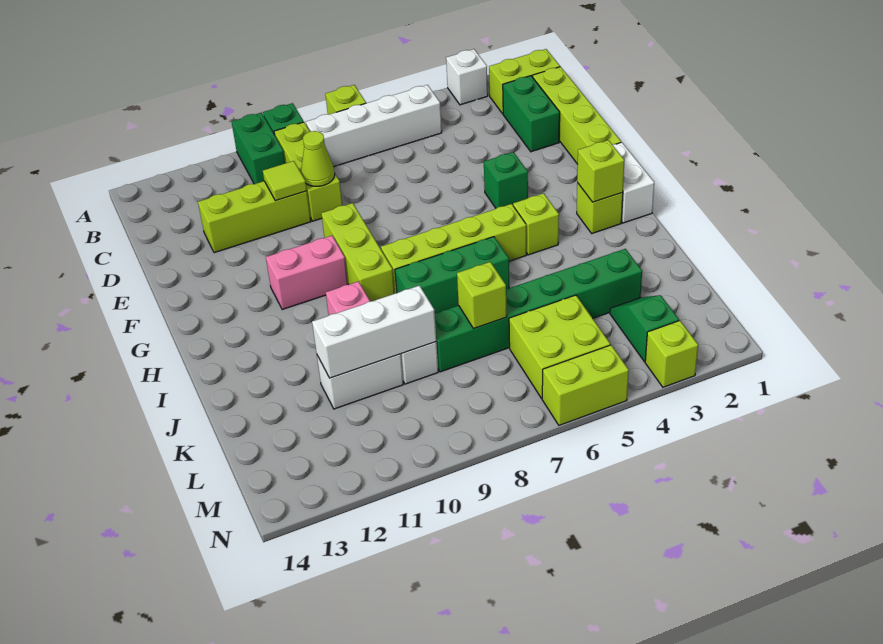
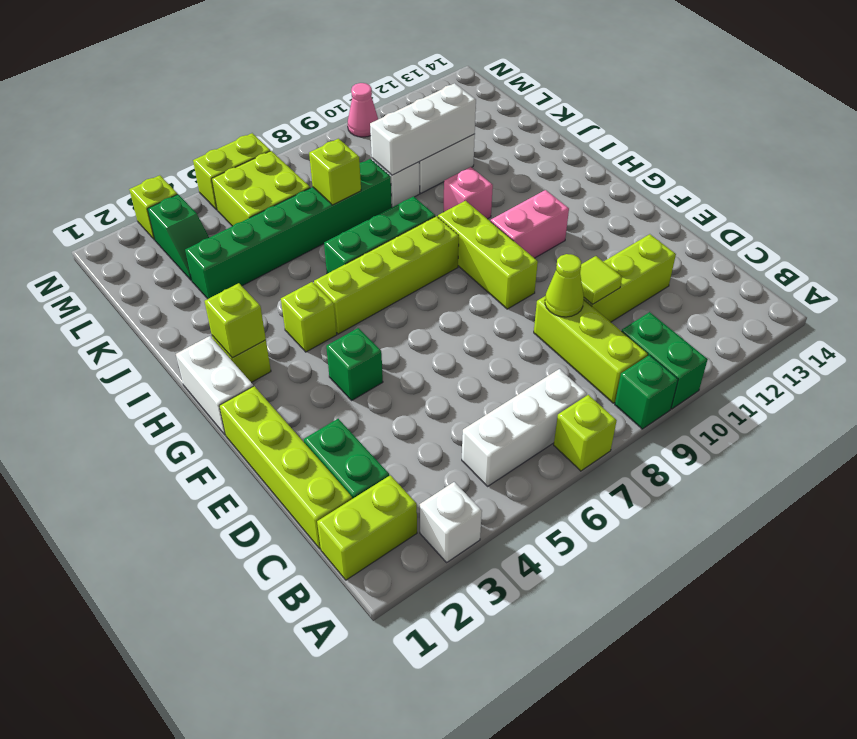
white brick B5:B8 level 1 -> white brick B5:B7 level 1
none -> pink cone N10 level 1

